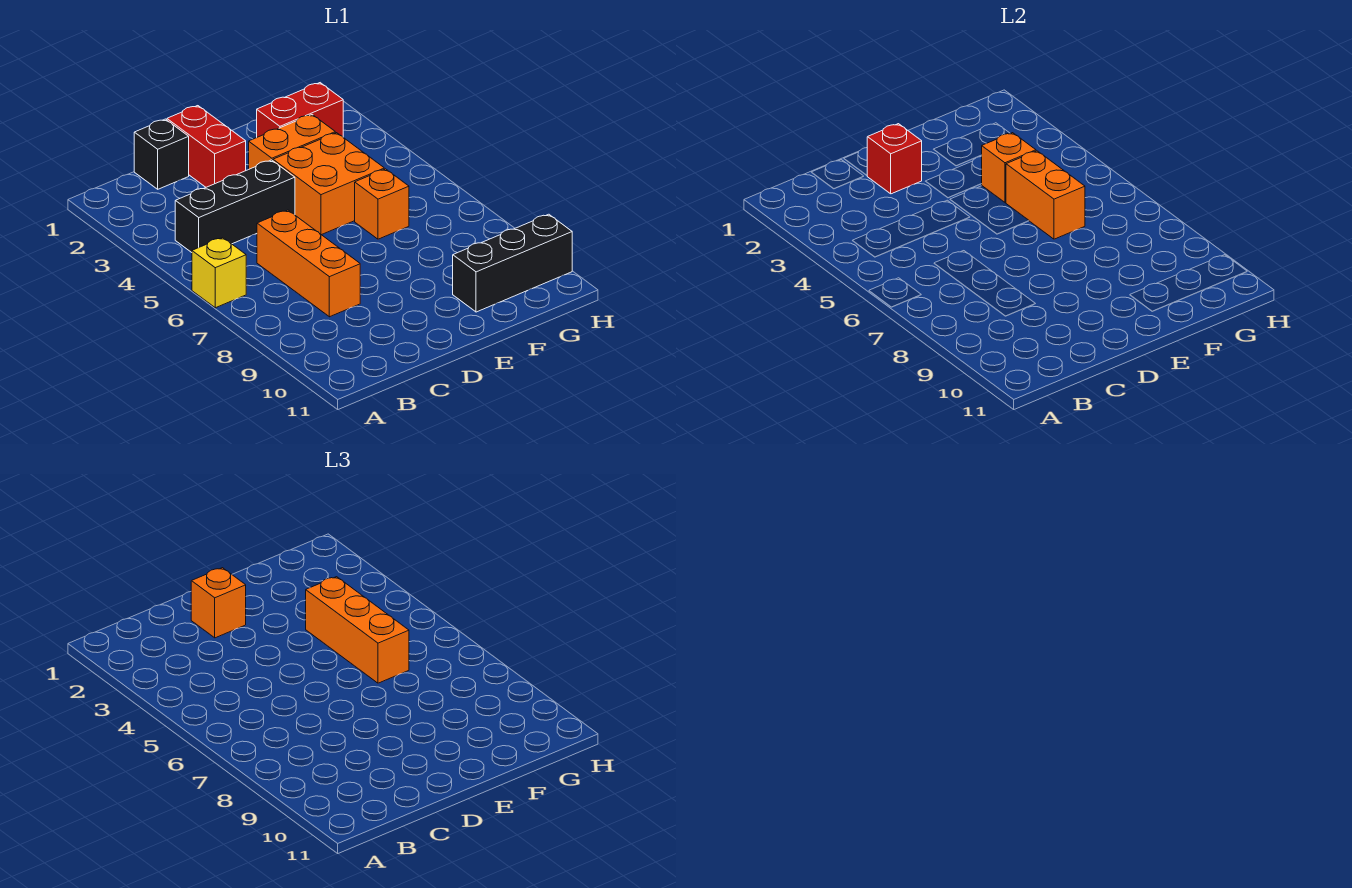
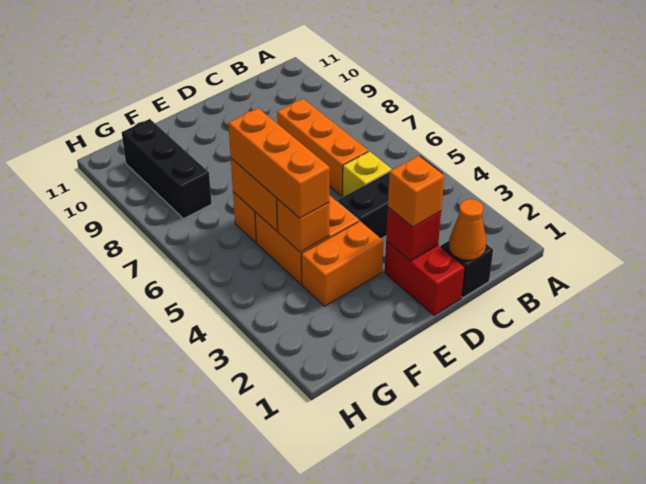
yellow brick A6 level 1 -> yellow brick C5 level 1
none -> orange cone C1 level 2
red brick F2:G2 level 1 -> none
black brick F10:H10 level 1 -> black brick G8:G10 level 1

